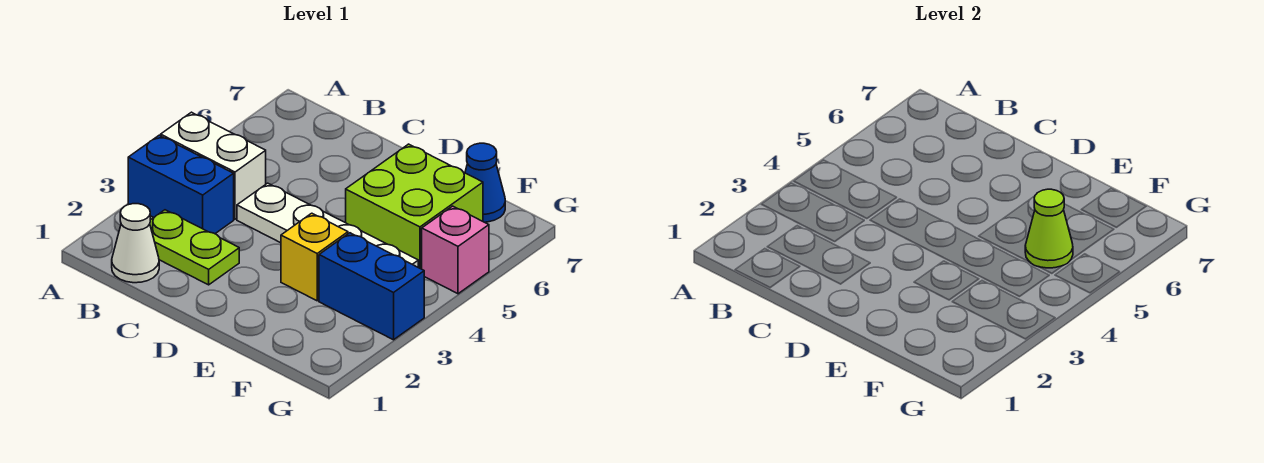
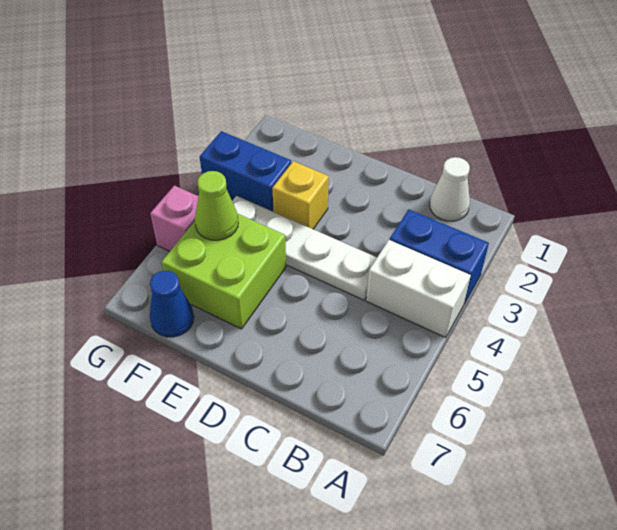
lime plate B2:C2 level 1 -> none

